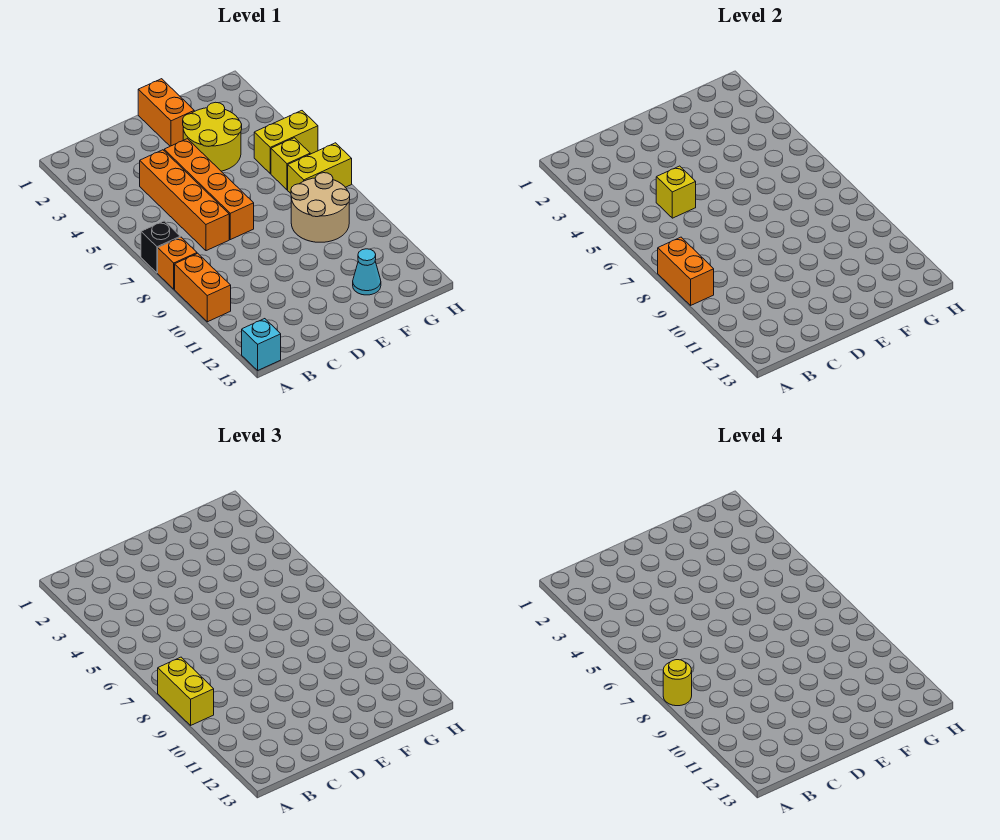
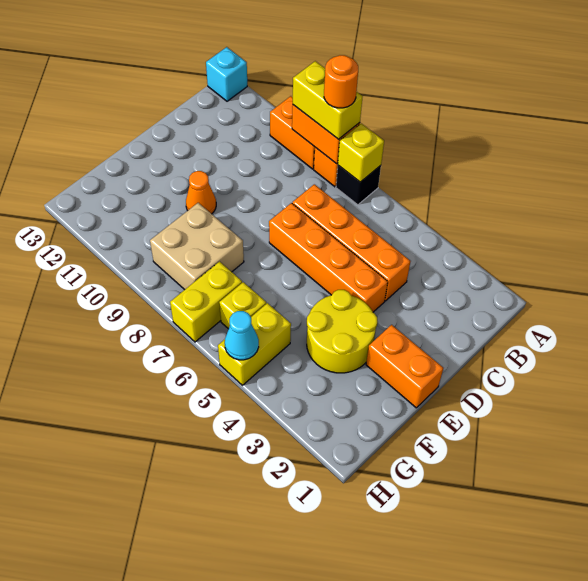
yellow round brick A8 level 4 -> orange round brick A8 level 4
yellow brick C5 level 2 -> yellow brick A7 level 2
none -> orange cone E10 level 1
tan round brick F8:G9 level 1 -> tan brick F8:G9 level 1
cyan cone F12 level 1 -> cyan cone H5 level 2

